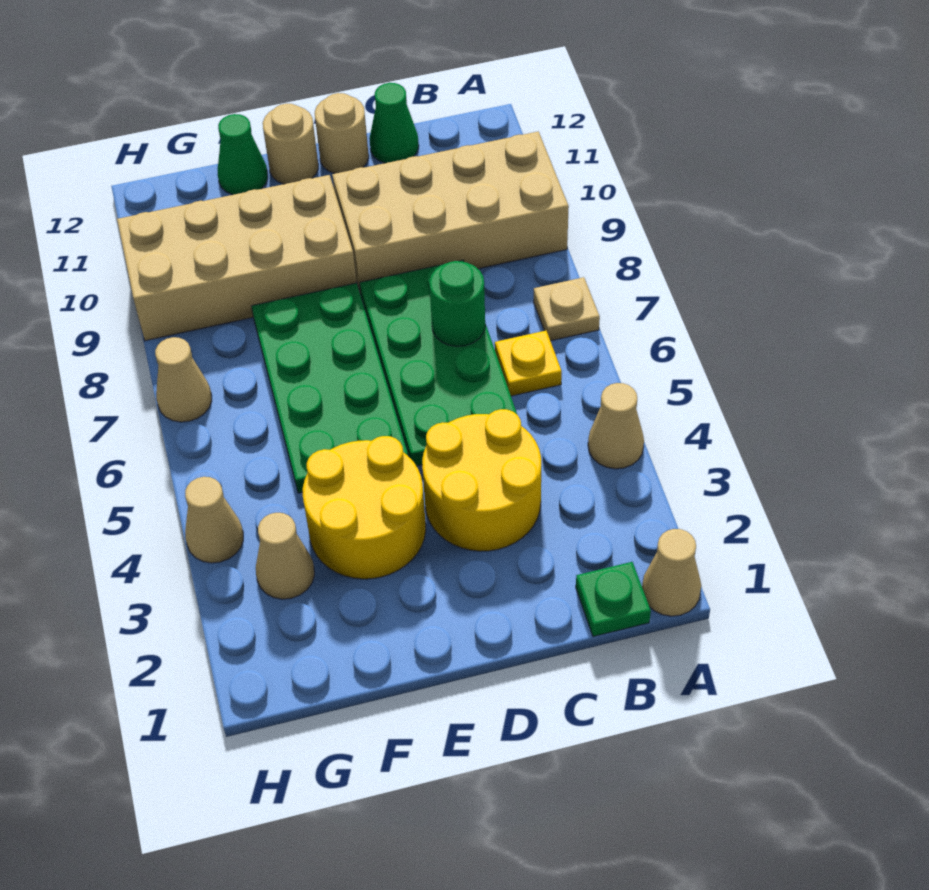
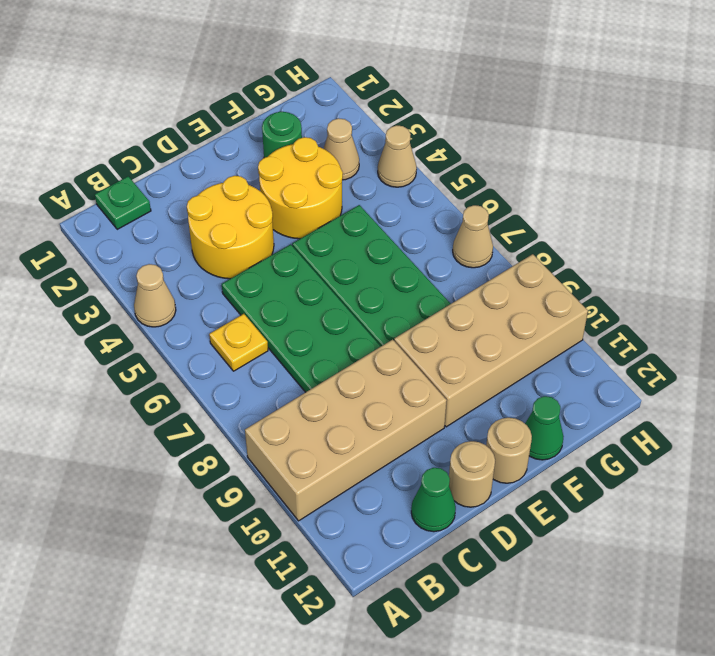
tan cone A1 level 1 -> none
tan plate A7 level 1 -> none
green round brick C7 level 2 -> green round brick F2 level 1

